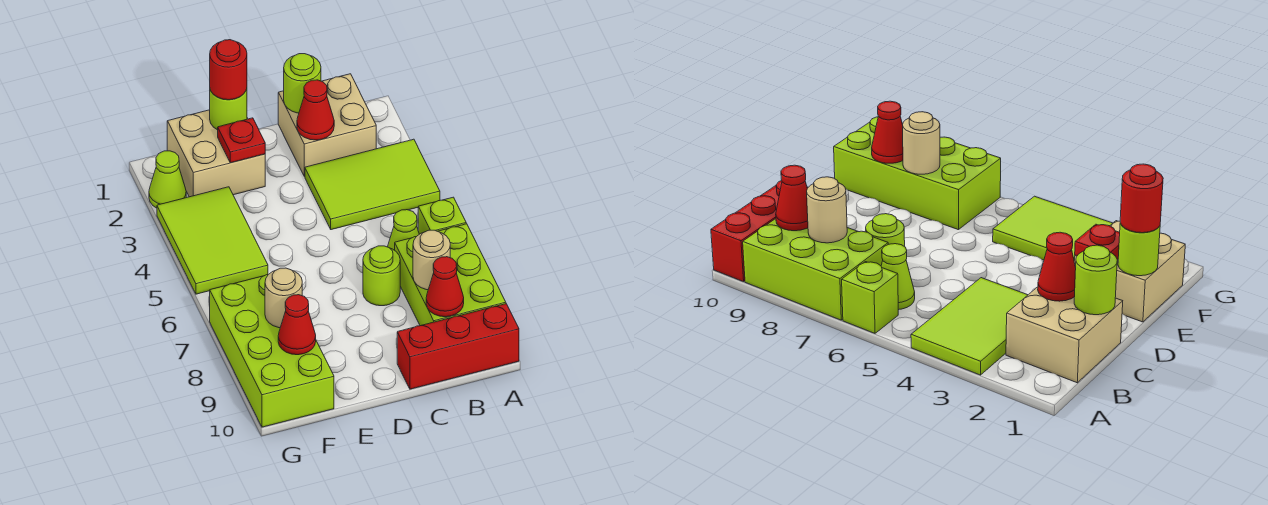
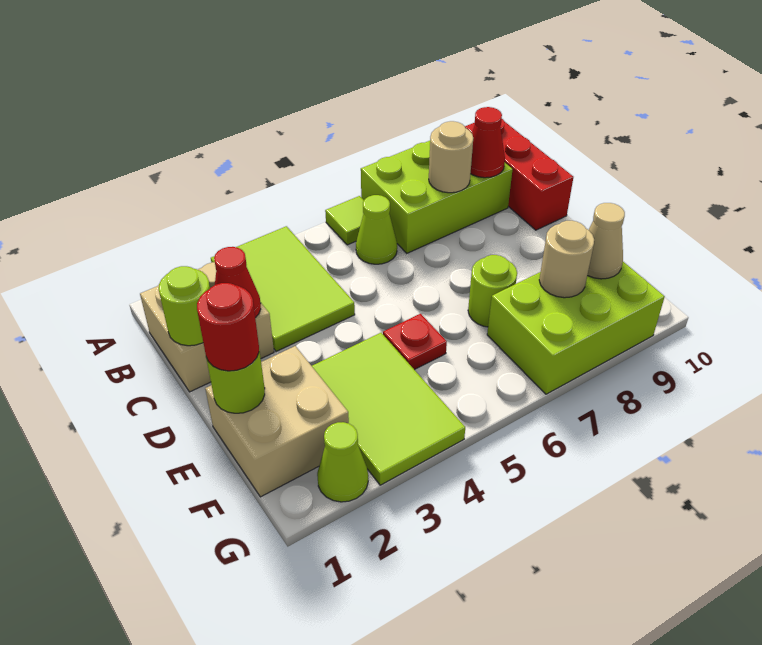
lime brick A6 level 1 -> lime tile A6 level 1
lime round brick C7 level 1 -> lime round brick E7 level 1
red plate E2 level 2 -> red plate E5 level 1
lime tile F3:G5 level 1 -> lime tile E3:G4 level 1
lime brick F7:G10 level 1 -> lime brick F7:G9 level 1
red cone F9 level 2 -> tan cone F9 level 2

